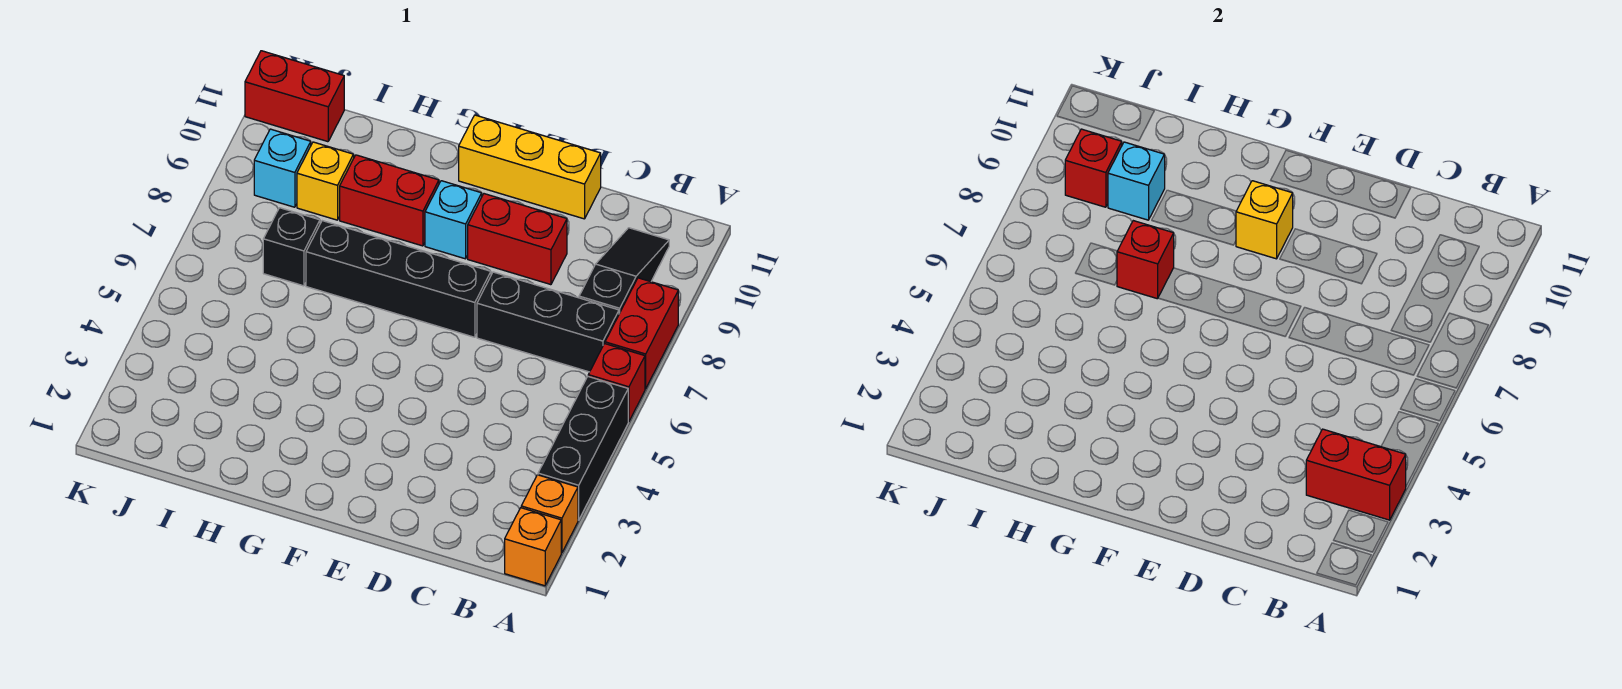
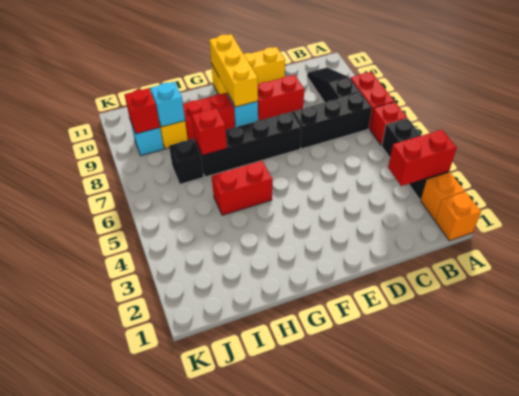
yellow brick F9 level 2 -> yellow brick F9:F11 level 2
red brick J11:K11 level 1 -> red brick G5:H5 level 1

